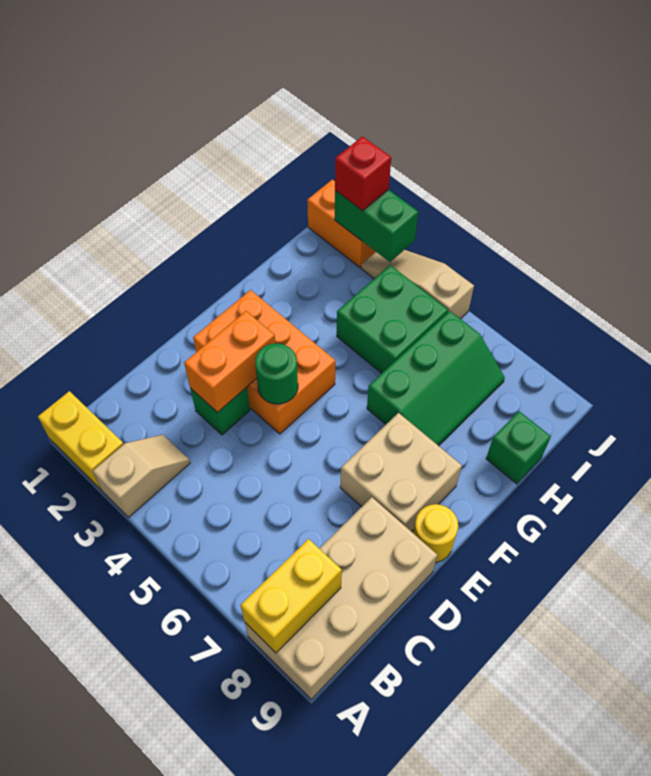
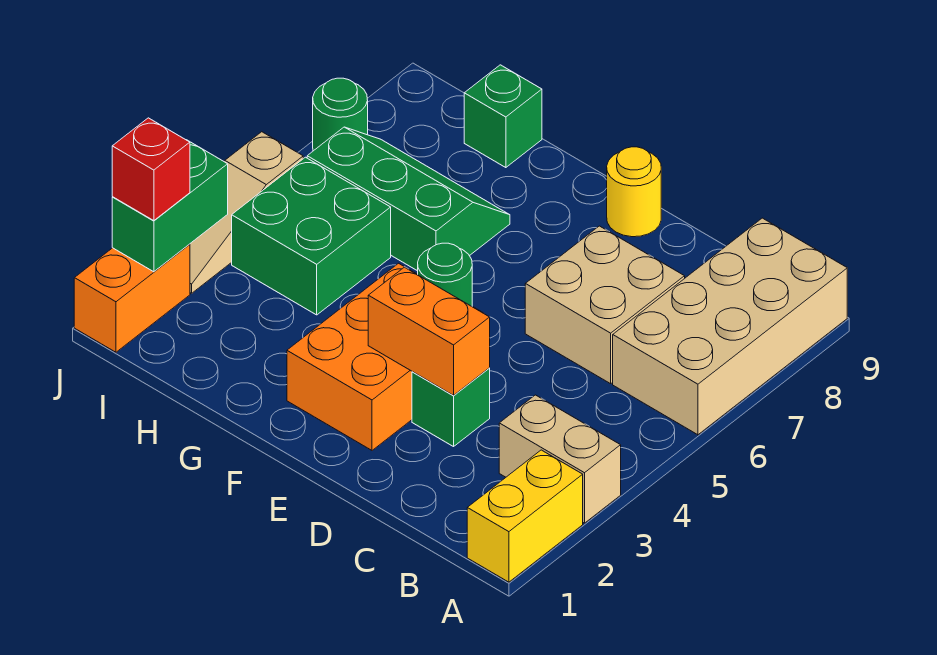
tan slope A3:B3 level 1 top A -> tan brick A3:B3 level 1
tan brick A8:D9 level 1 -> tan brick A6:B9 level 1
yellow brick A8:B8 level 2 -> none
tan brick E7:F8 level 1 -> tan brick C6:D7 level 1
none -> green round brick J7 level 1

